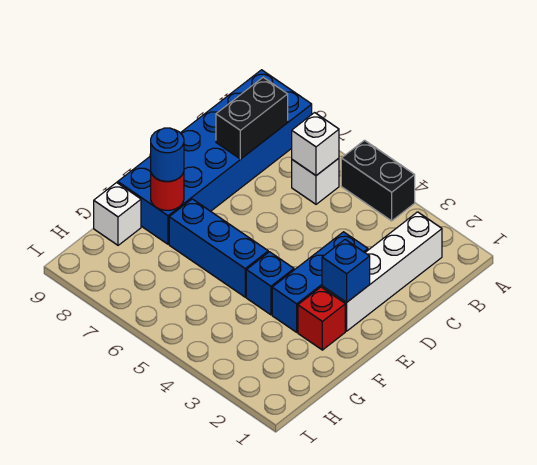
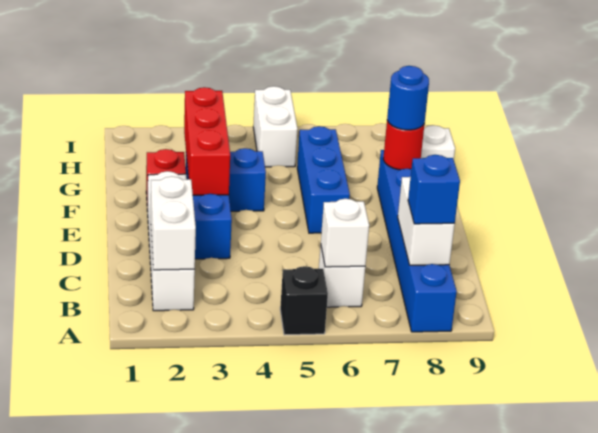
black brick A4:A5 level 1 -> black brick A5 level 1
blue brick A8:F9 level 1 -> blue brick A8:F8 level 1
none -> white brick B2:C2 level 2
black brick B8:C8 level 2 -> white brick B8:C8 level 2
blue brick E2 level 2 -> blue brick B8 level 3
none -> red brick E3:G3 level 2
blue brick F5:F7 level 1 -> blue brick E6:G6 level 1
none -> white brick H5:I5 level 1

